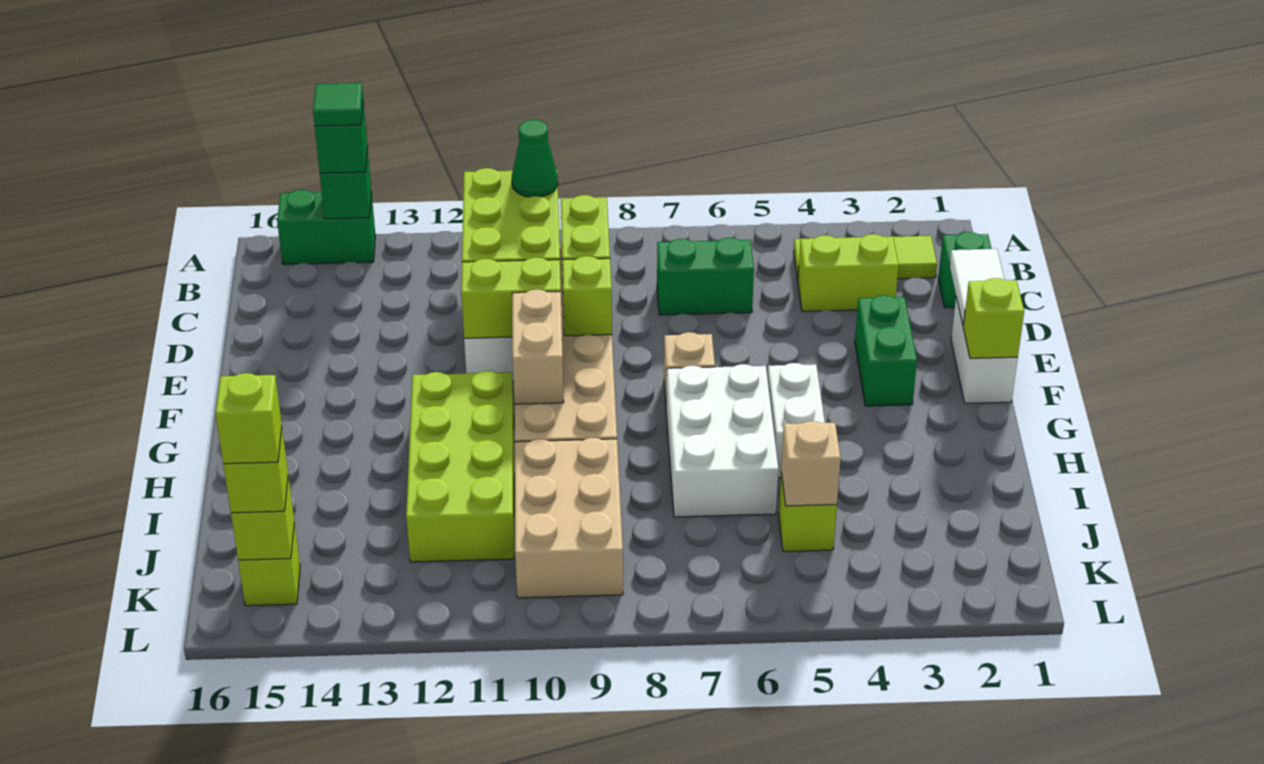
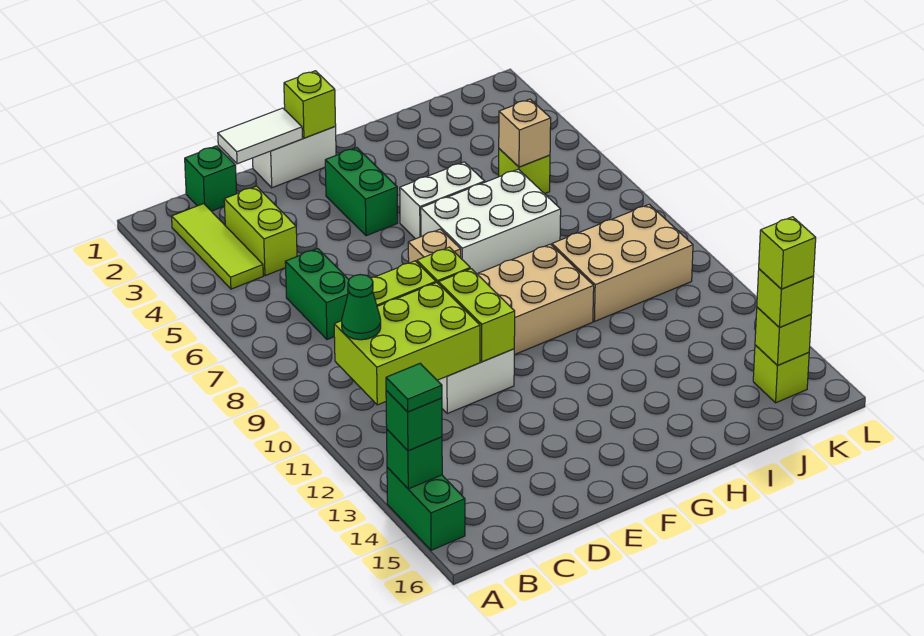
green brick E3:F3 level 1 -> green brick F3:F4 level 1
tan brick F10:G10 level 2 -> none
lime brick G11:J12 level 1 -> none

